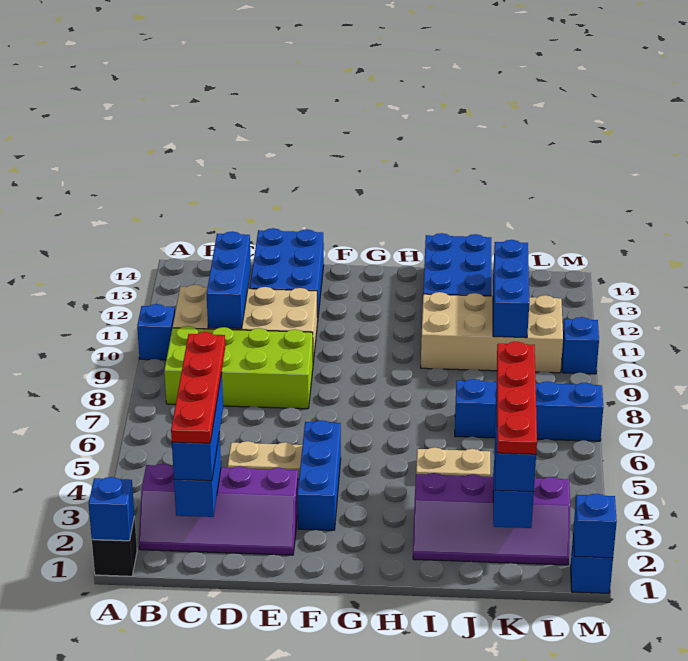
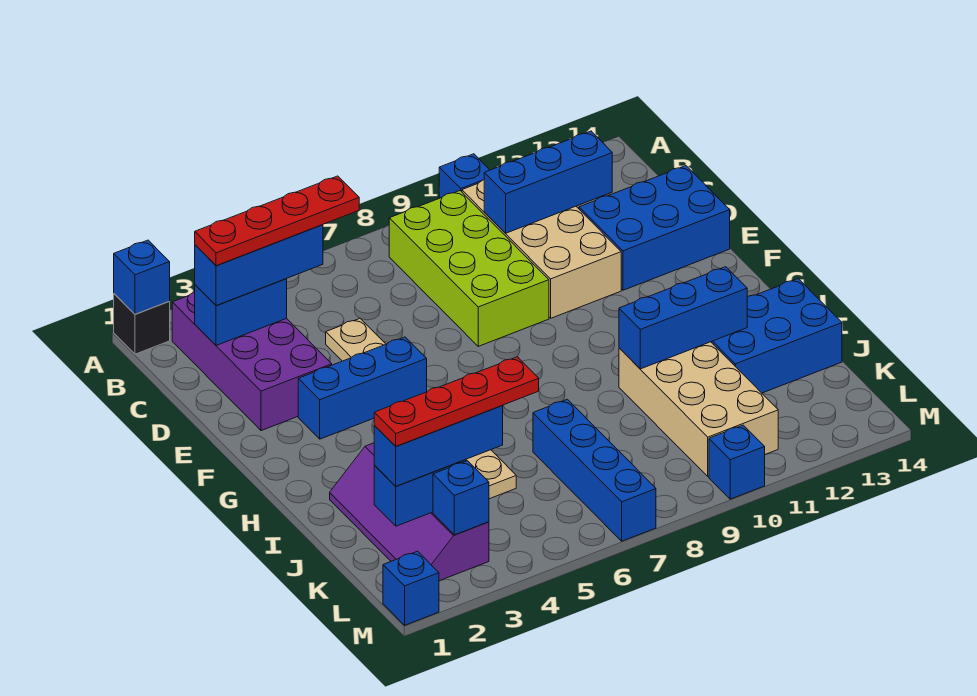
purple slope B2:E3 level 1 top 3 -> purple brick B2:E3 level 1
blue brick K10:K12 level 2 -> blue brick I10:I12 level 2
blue brick M1 level 2 -> blue brick L3 level 2

